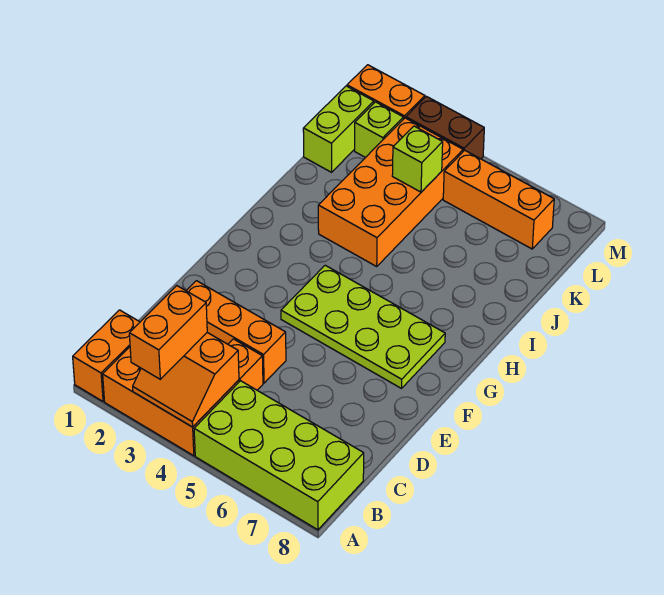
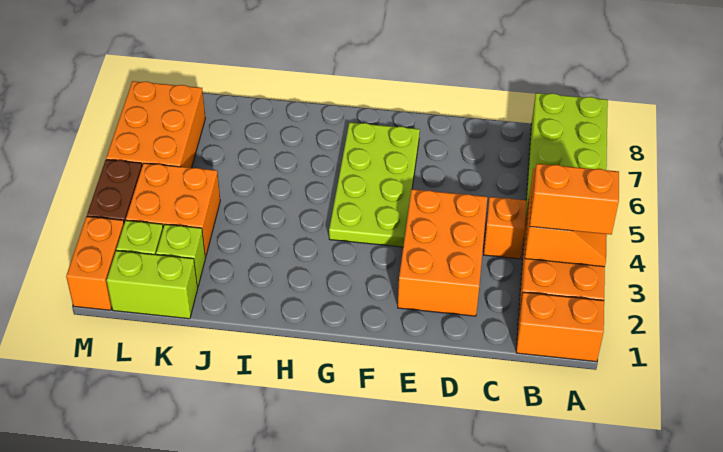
orange brick D2:D4 level 1 -> orange brick D2:E4 level 1
orange brick I3:L4 level 1 -> orange brick K3:L4 level 1
lime brick K4 level 2 -> lime brick K2 level 1
orange brick L5:L7 level 1 -> orange brick L5:M7 level 1

